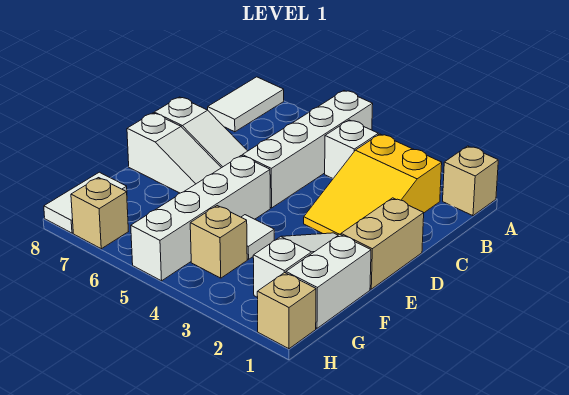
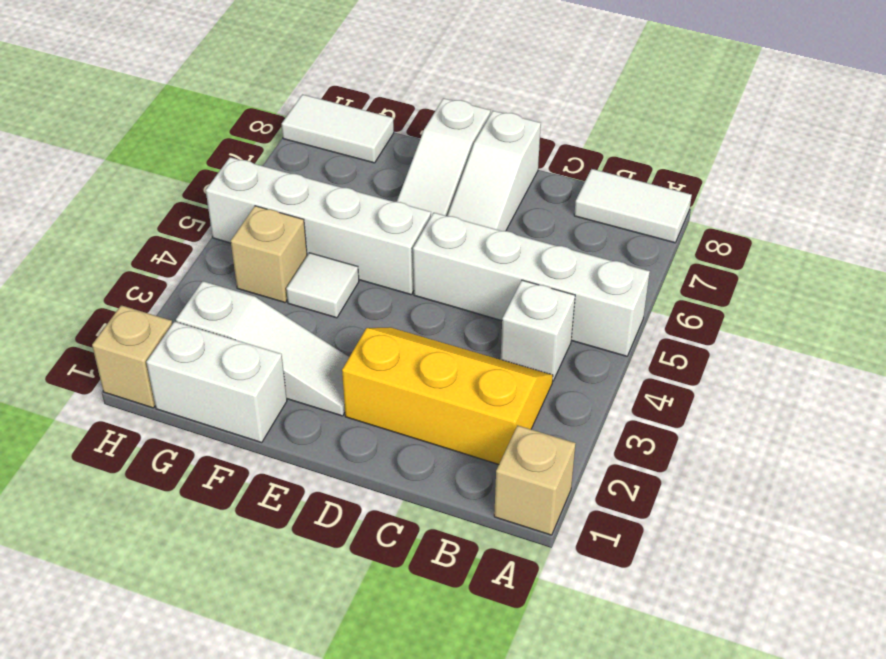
yellow slope B2:D3 level 1 top B -> yellow slope B2:D3 level 1 top 2
tan brick D1:E1 level 1 -> none
tan brick H7 level 1 -> none

